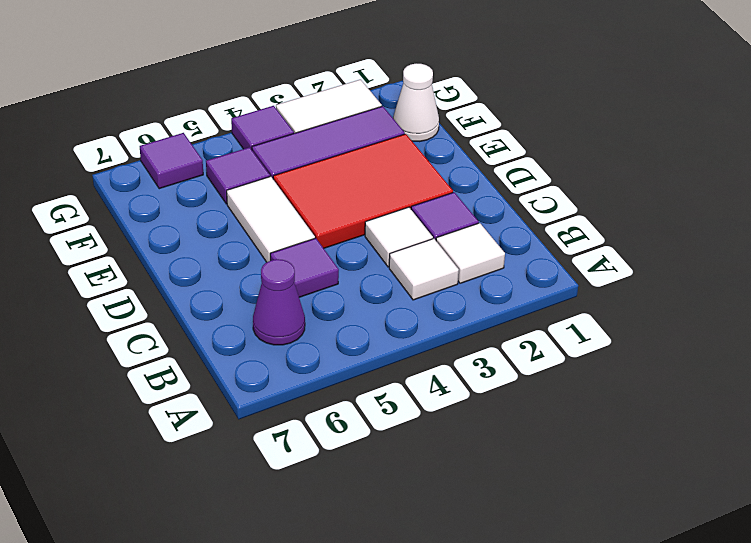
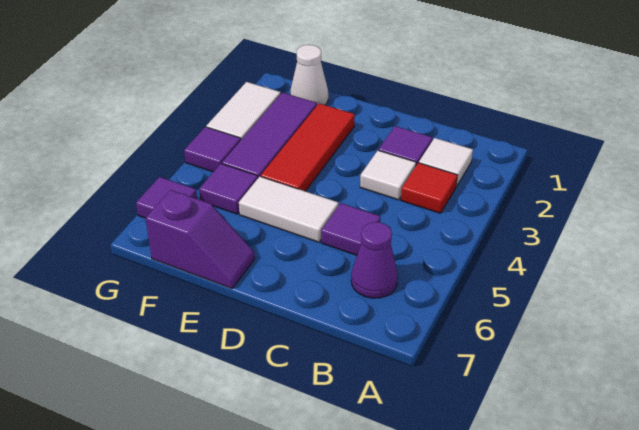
white tile B3 level 1 -> red tile B3 level 1
red tile D2:E4 level 1 -> red tile E2:E4 level 1
none -> purple slope E7:F7 level 1 top F

